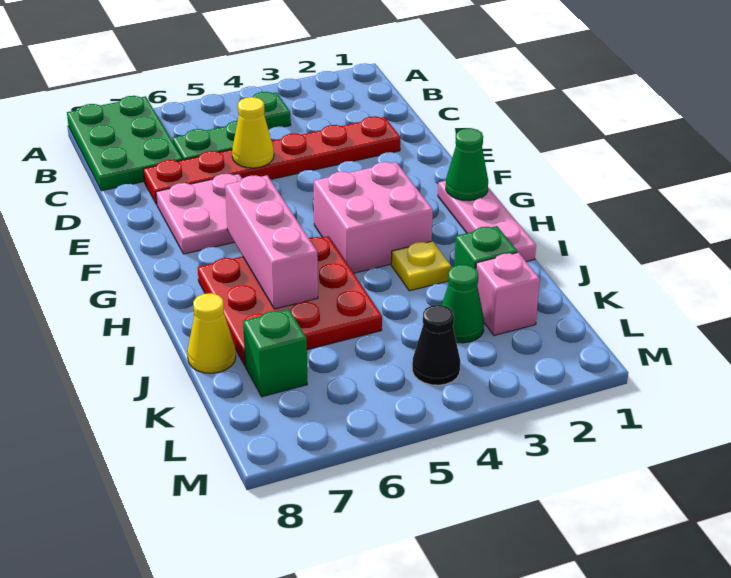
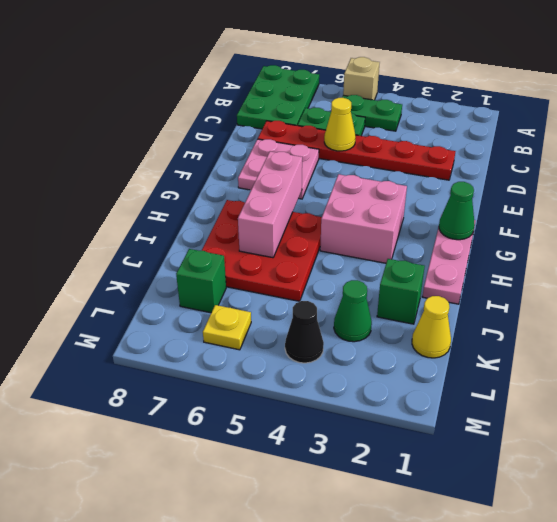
none -> tan brick A5 level 1
green plate B4 level 1 -> green plate B4:B5 level 1
yellow plate I3 level 1 -> yellow plate L6 level 1
yellow cone J8 level 1 -> yellow cone K1 level 1
pink brick K2 level 1 -> none

